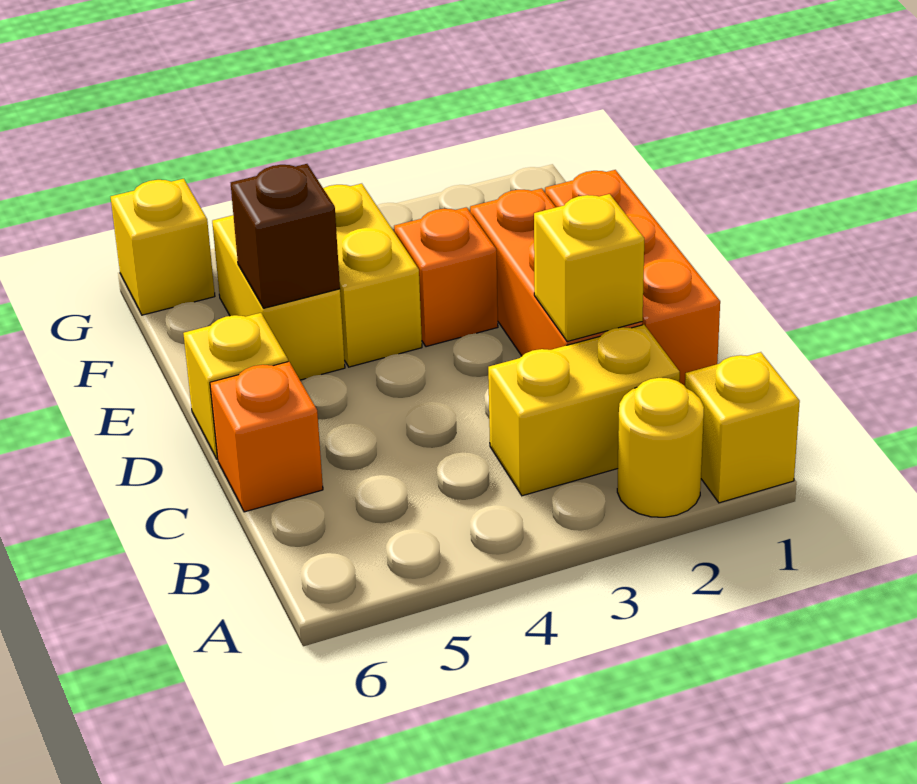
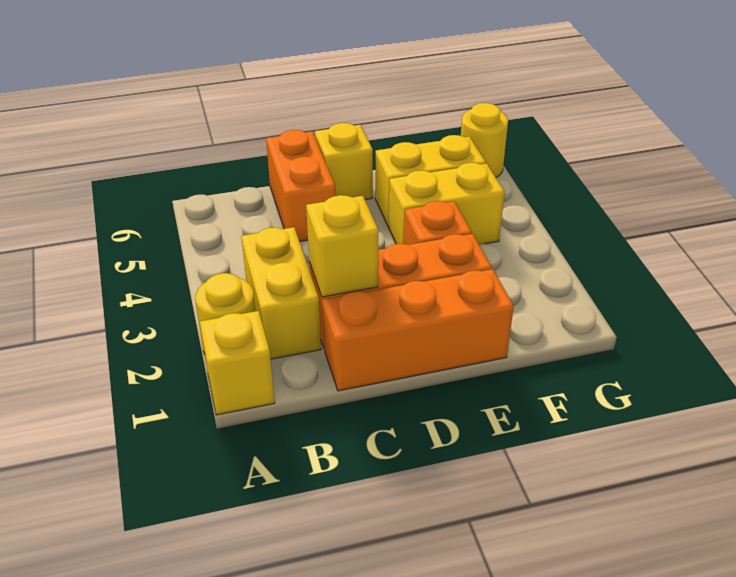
orange brick C6 level 1 -> orange brick C5:C6 level 1
brown brick E5 level 2 -> none
yellow brick G6 level 1 -> yellow round brick G6 level 1

